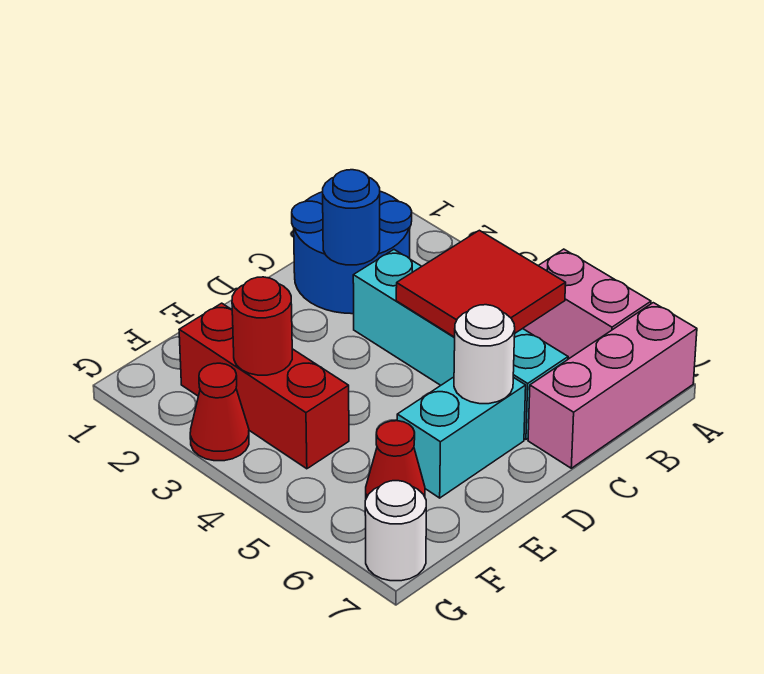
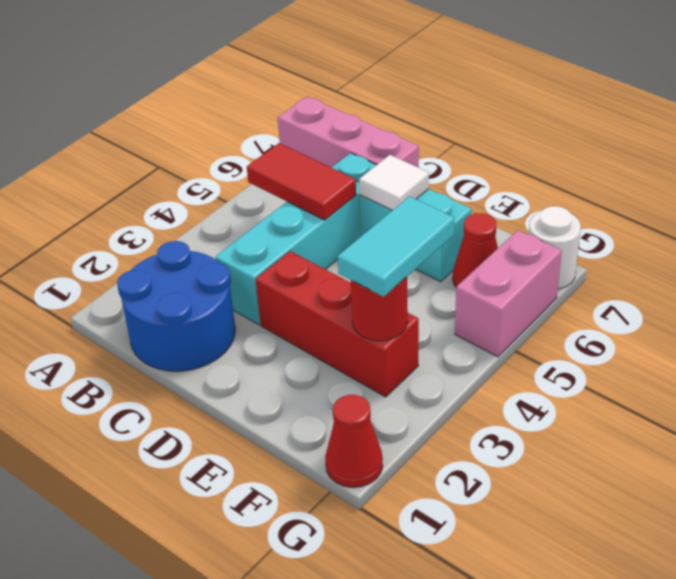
pink brick A5:A6 level 1 -> pink brick G5:G6 level 1
red tile B4:C5 level 2 -> red tile B5:C5 level 2
blue round brick C2 level 2 -> none
white round brick D6 level 2 -> white tile D6 level 2
red brick F2:F4 level 1 -> red brick D3:F3 level 1
none -> cyan tile F3:F4 level 3
red cone G3 level 1 -> red cone G1 level 1

